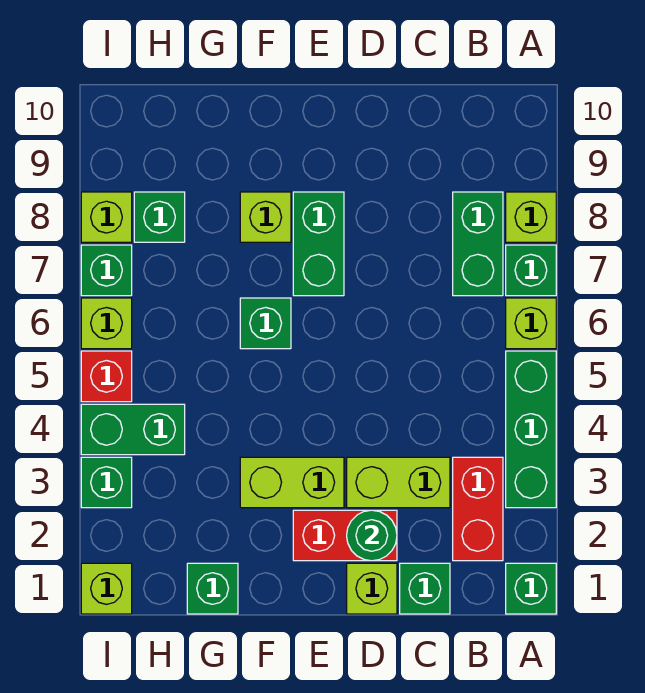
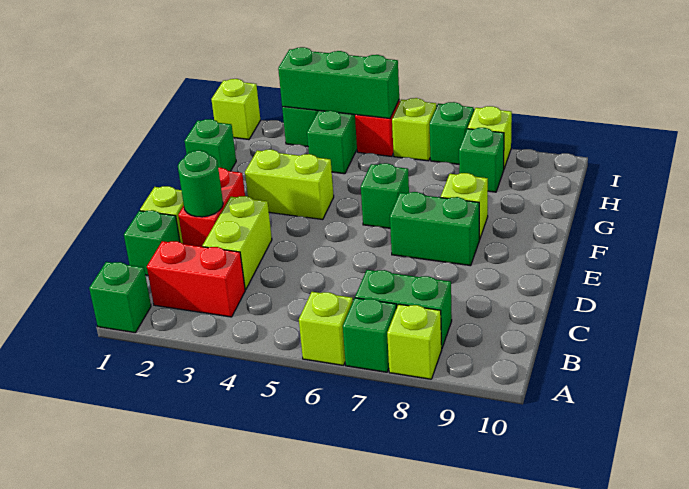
green brick A3:A5 level 1 -> green brick I3:I5 level 2
lime brick E3:F3 level 1 -> lime brick F3:F4 level 1

